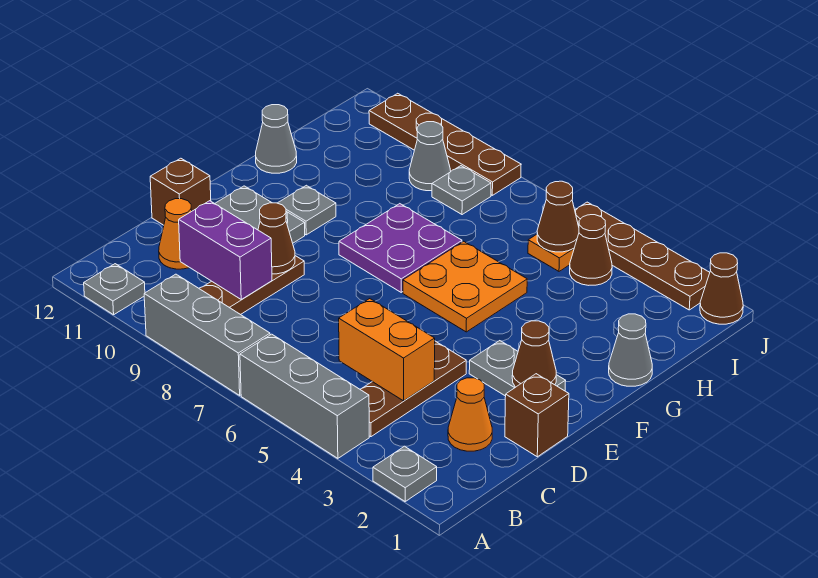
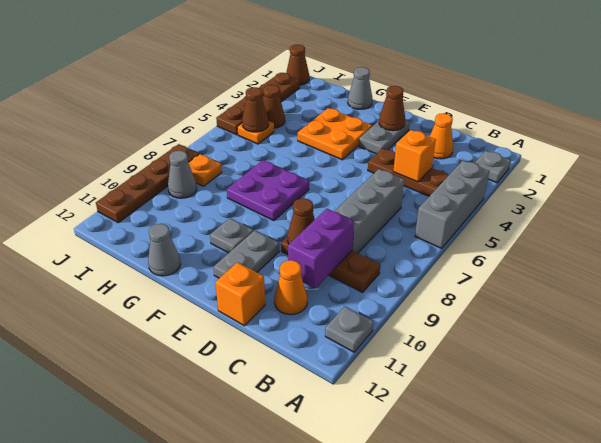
grey brick A7:A9 level 1 -> grey brick C6:C8 level 1
orange brick C4:C5 level 2 -> orange brick C4 level 2
brown brick D1 level 1 -> none
brown brick D12 level 1 -> orange brick D12 level 1
orange plate F5:G6 level 1 -> orange plate F3:G4 level 1
grey plate I8 level 1 -> orange plate I8 level 1

